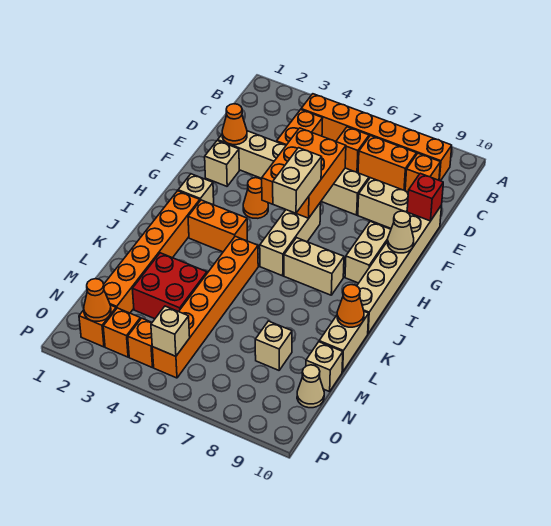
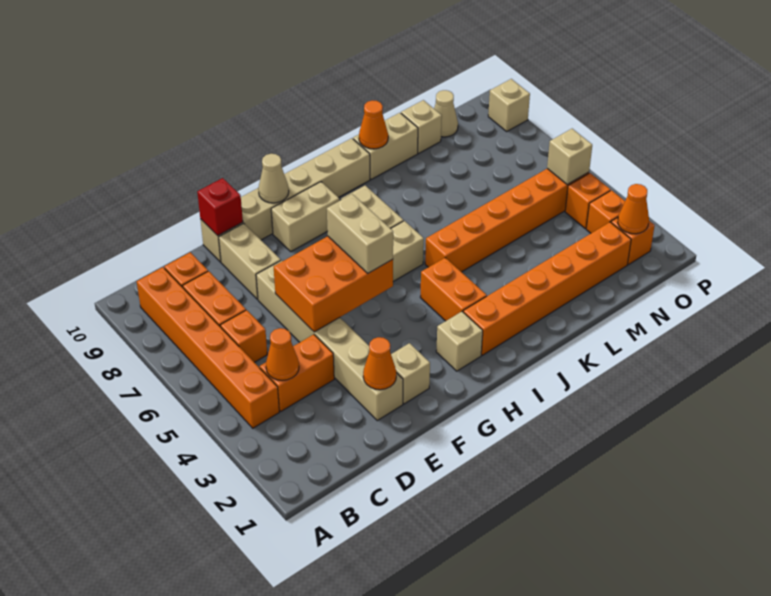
orange cone G4 level 1 -> orange cone C4 level 2
tan brick G6:H6 level 3 -> tan brick G5:G6 level 3
red brick L3:M4 level 1 -> none
tan brick M8 level 1 -> tan brick P9 level 1

